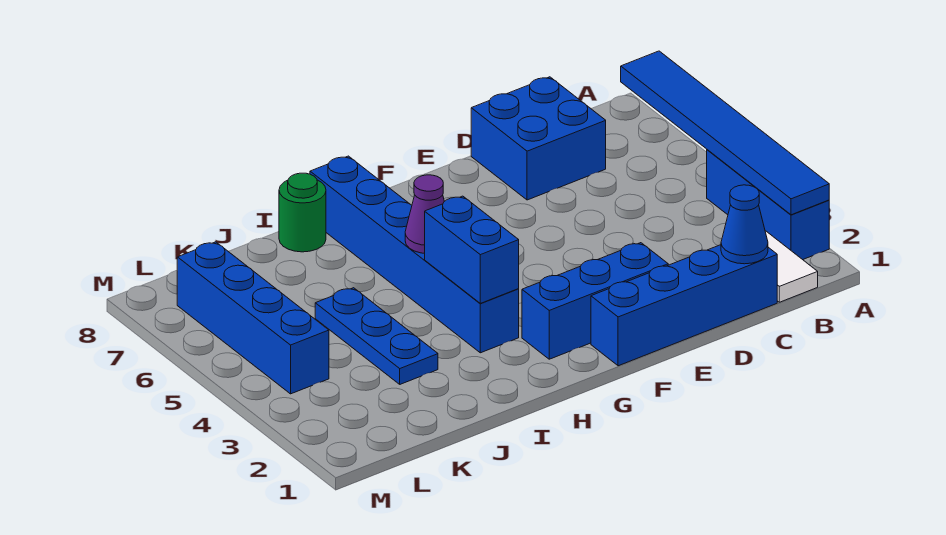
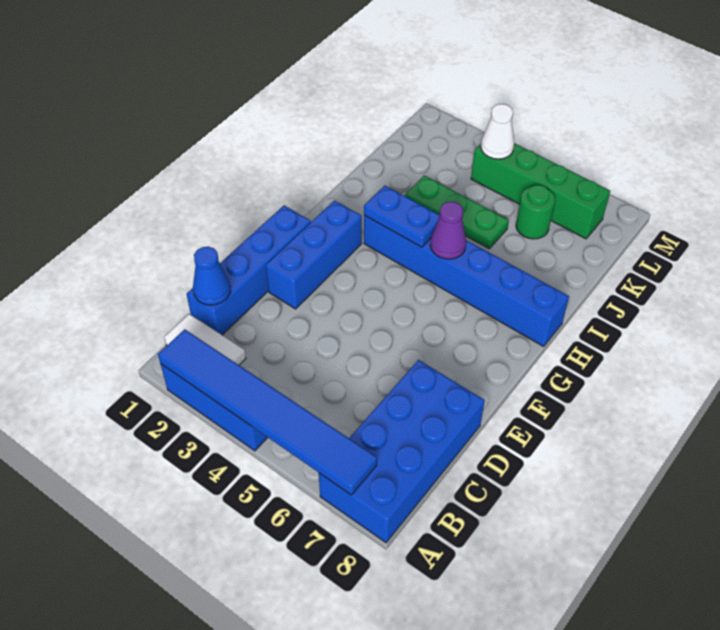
blue brick C7:D8 level 1 -> blue brick A7:D8 level 1
blue brick H3:H4 level 2 -> blue plate H3:H4 level 2
green round brick I8 level 1 -> green round brick K6 level 1
blue plate J3:J5 level 1 -> green plate J3:J5 level 1
blue brick L4:L7 level 1 -> green brick L4:L7 level 1
none -> white cone L4 level 2

